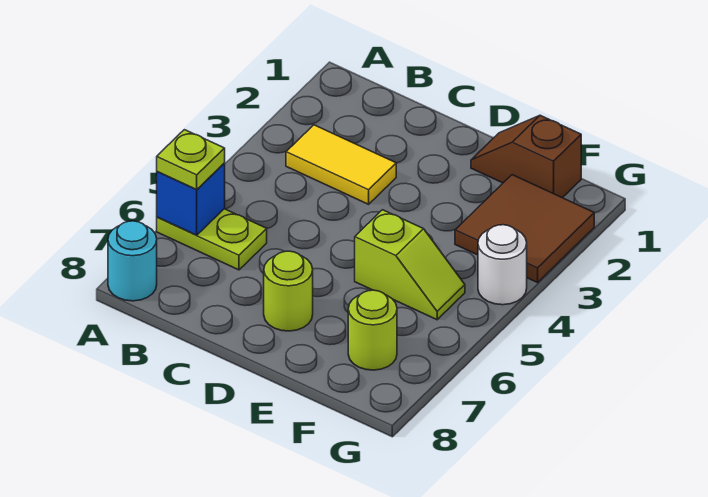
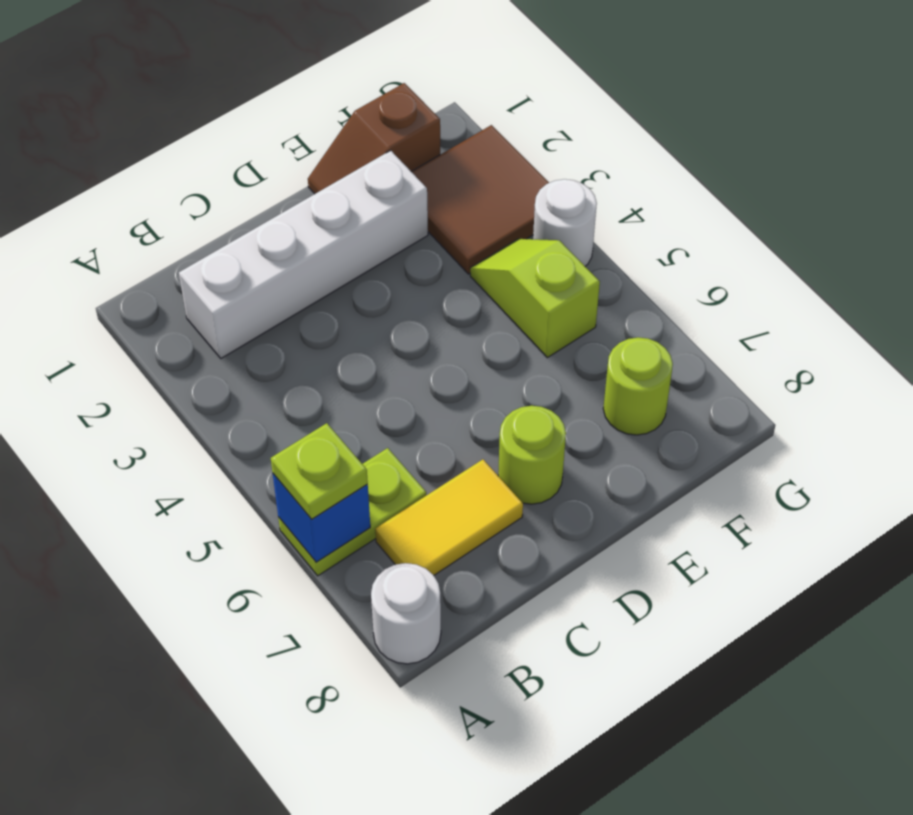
cyan round brick A8 level 1 -> white round brick A8 level 1
none -> white brick B2:E2 level 1
yellow tile B3:C3 level 1 -> yellow tile B7:C7 level 1
lime slope E5:F5 level 1 top E -> lime slope F4:F5 level 1 top 5

